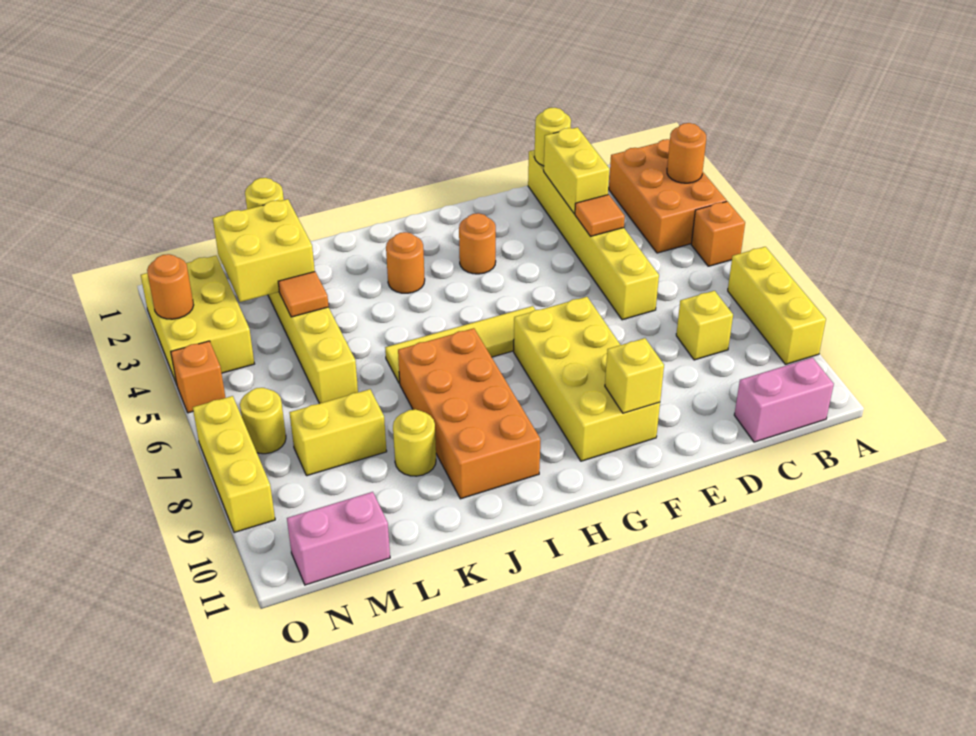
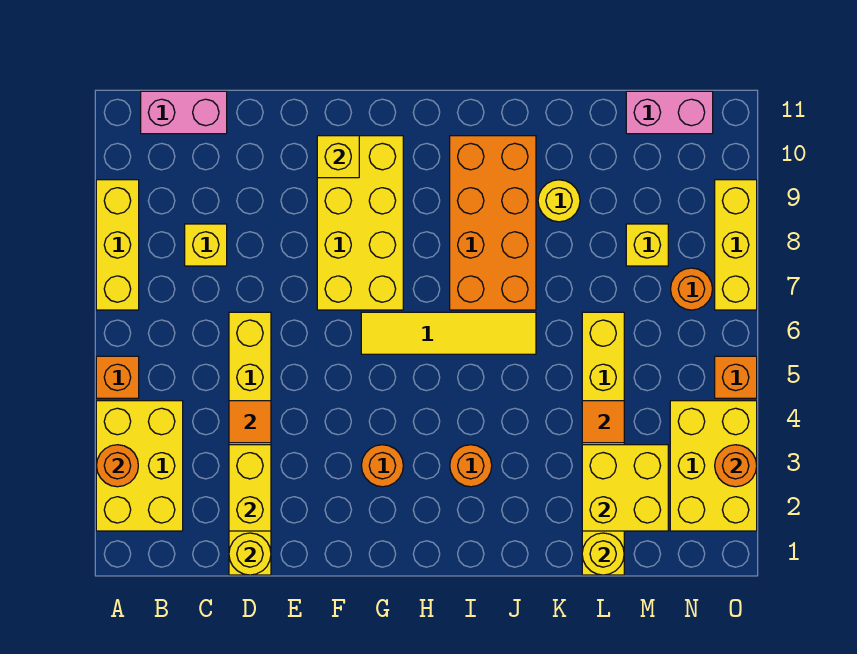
orange brick A2:B4 level 1 -> yellow brick A2:B4 level 1
yellow brick L8:M8 level 1 -> yellow brick M8 level 1
yellow round brick N7 level 1 -> orange round brick N7 level 1

